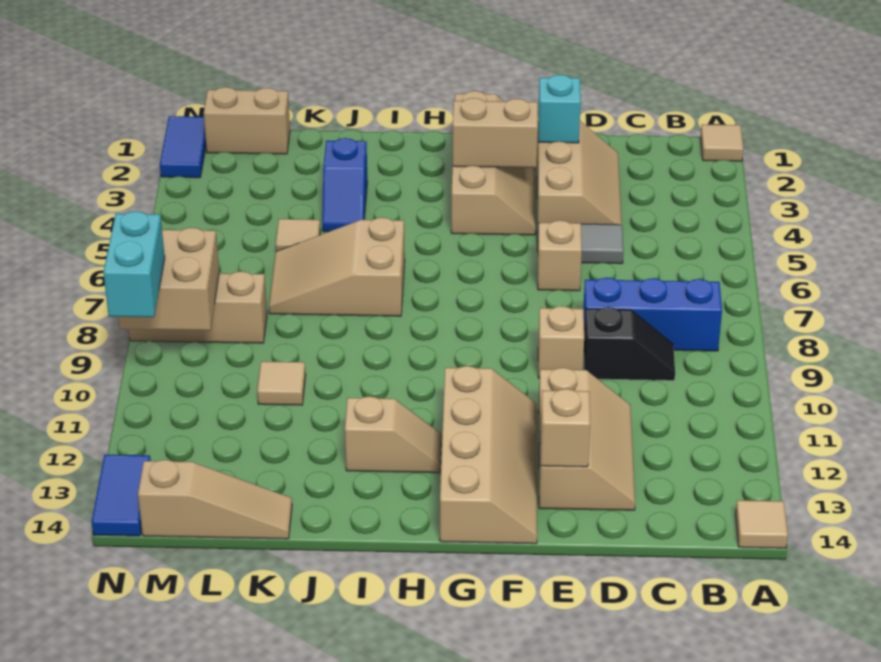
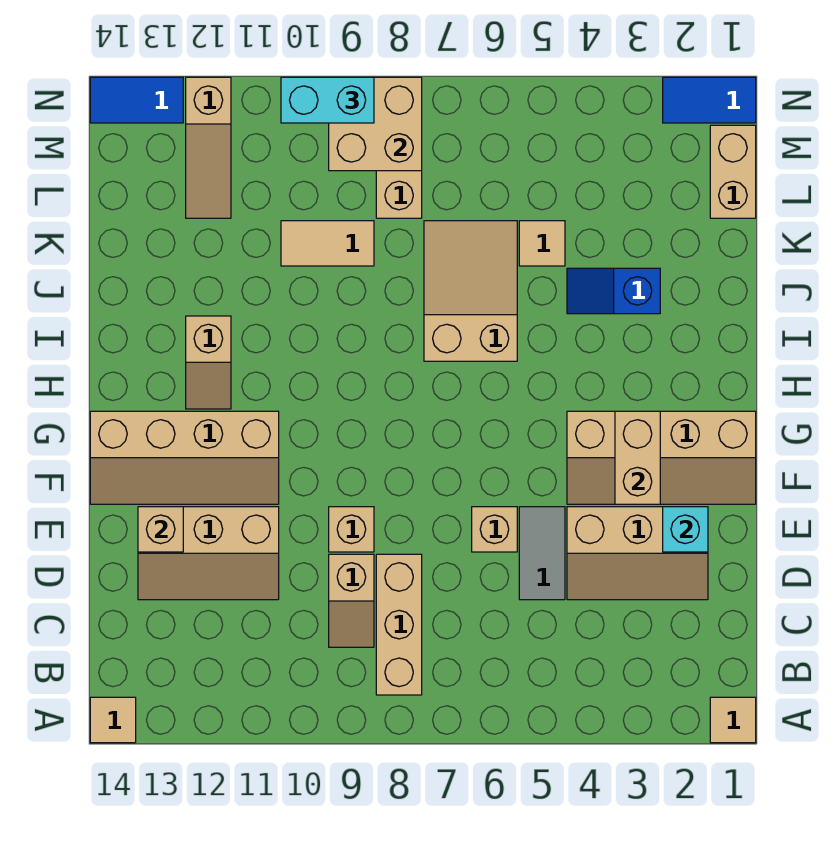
blue brick B8:D8 level 1 -> tan brick B8:D8 level 1
black slope C9:D9 level 1 top D -> tan slope C9:D9 level 1 top D
tan tile K10 level 1 -> tan tile K9:K10 level 1
tan slope K14:M14 level 1 top M -> tan slope L12:N12 level 1 top N

